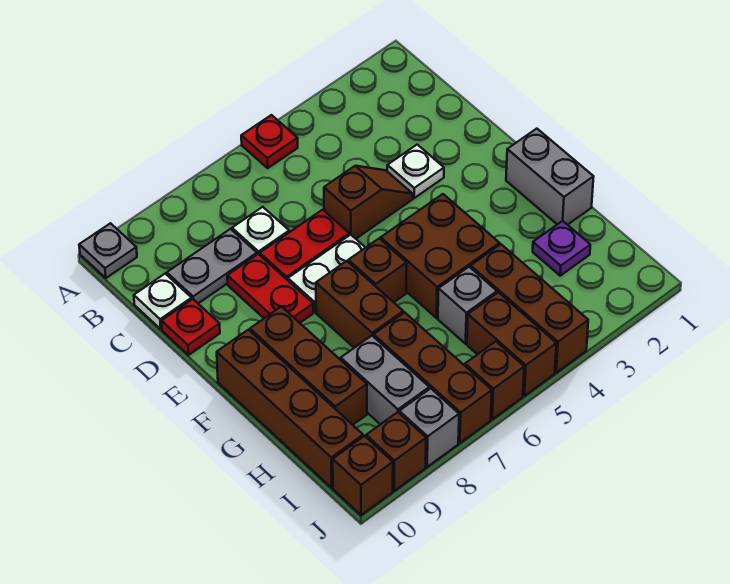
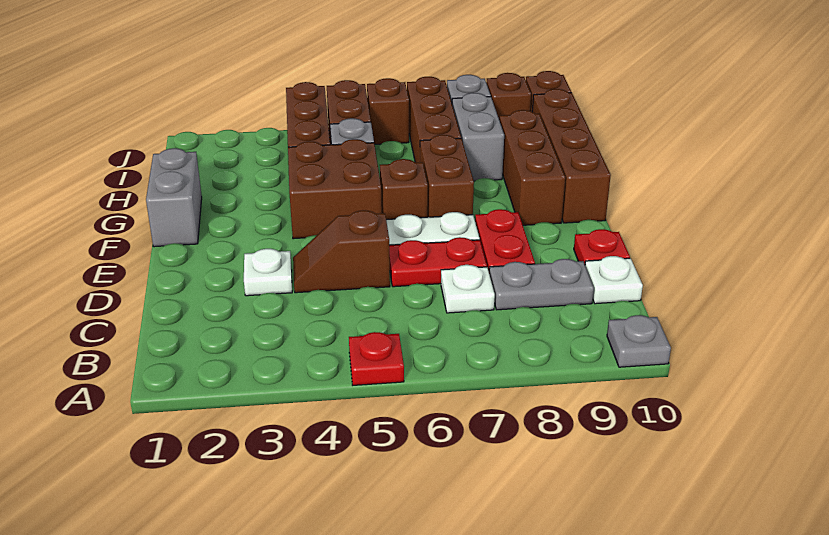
purple plate H2 level 1 -> none

